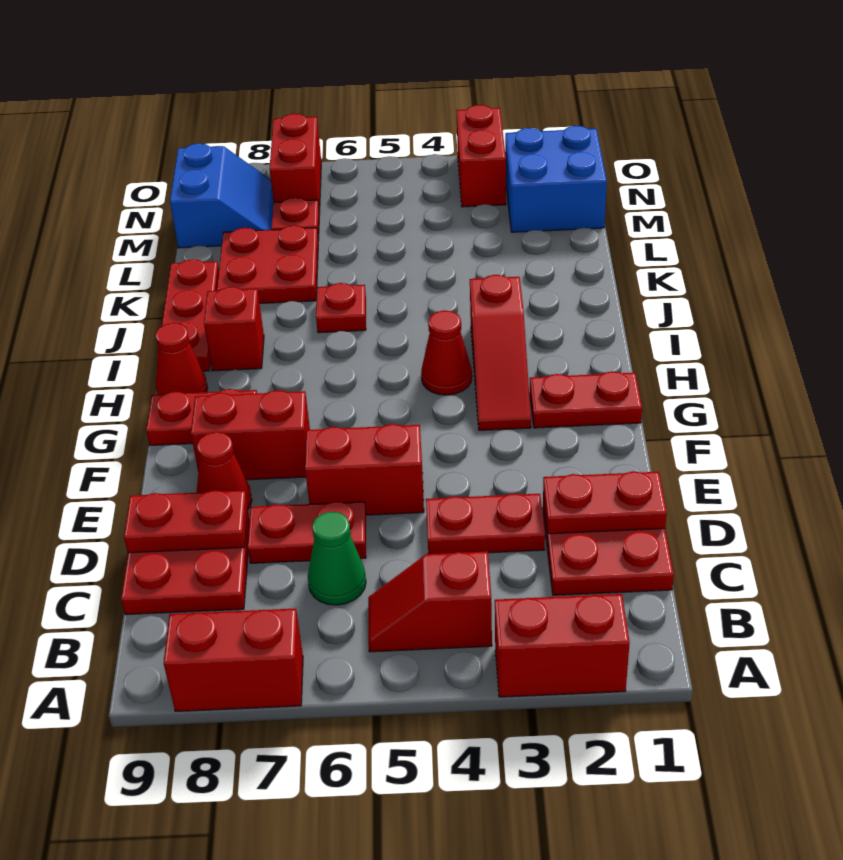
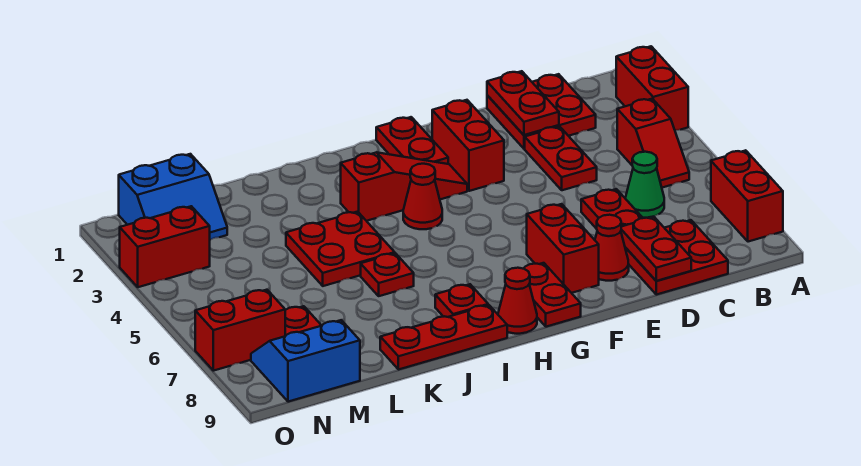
red brick E5:E6 level 1 -> red brick F2:F3 level 1
red brick I8 level 1 -> red plate I8 level 1
red plate K7:L8 level 1 -> red plate J4:K5 level 1
blue brick M1:N2 level 1 -> blue slope M1:N2 level 1 top 1

